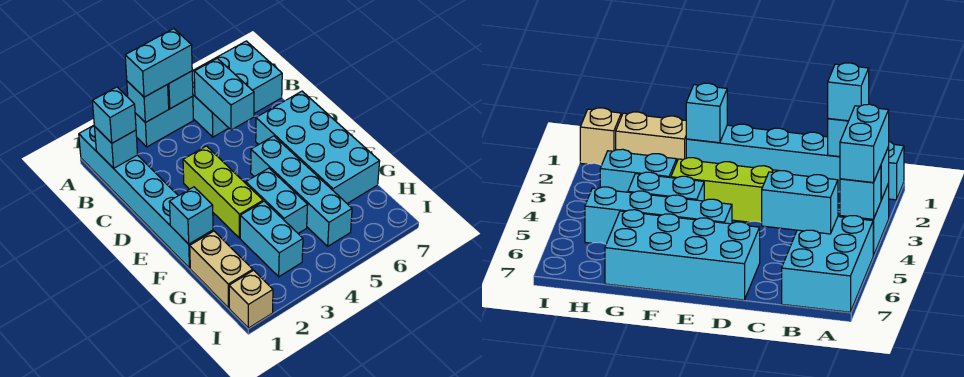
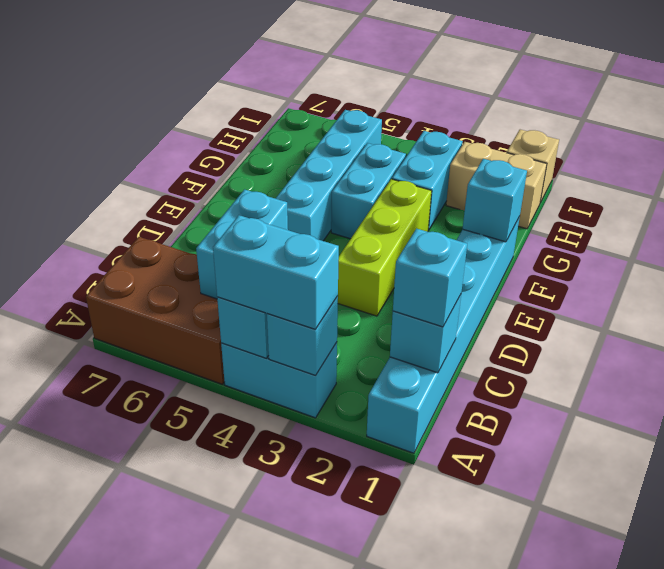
cyan brick A5:B7 level 1 -> brown brick A5:B7 level 1
cyan brick D6:G7 level 1 -> none
tan brick G1:H1 level 1 -> tan brick H1:H2 level 1

